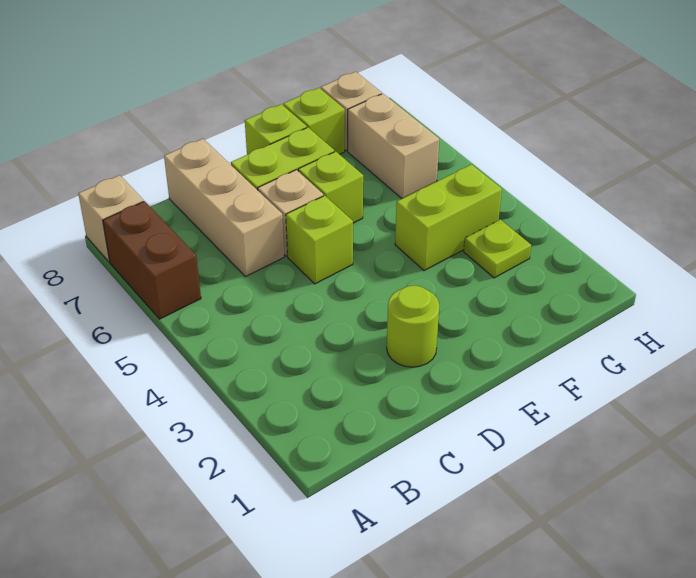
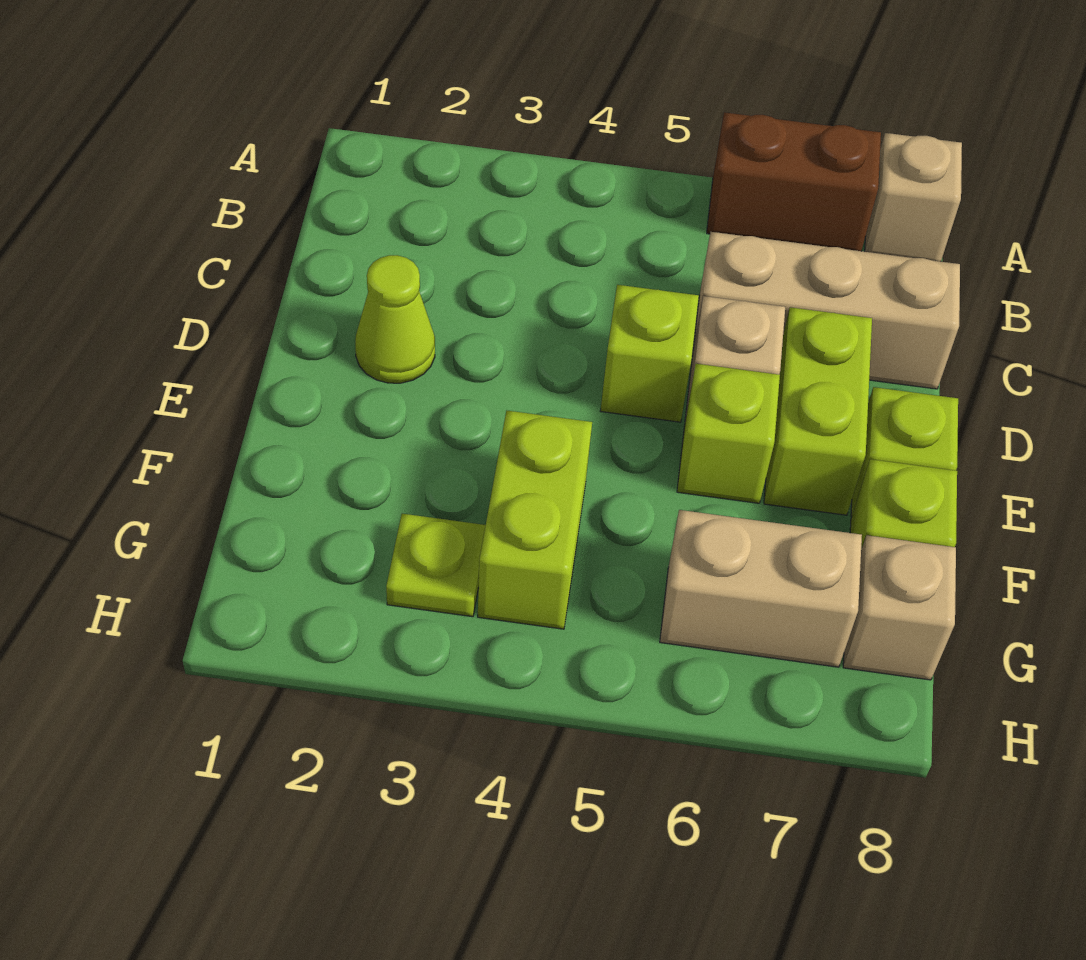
lime round brick D2 level 1 -> lime cone D2 level 1

